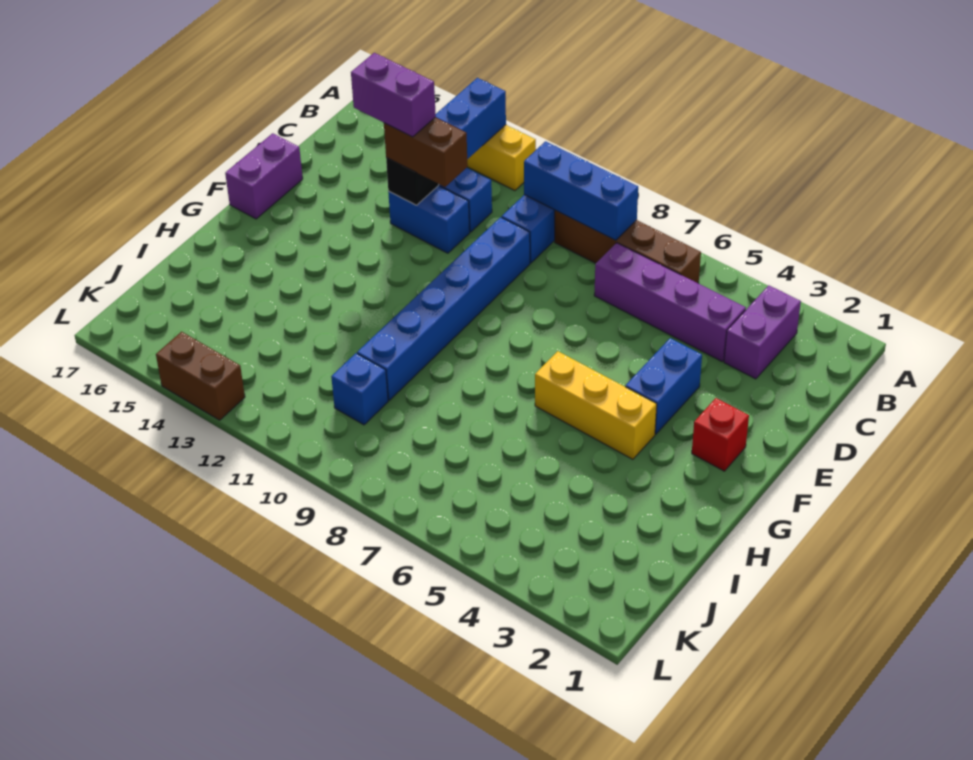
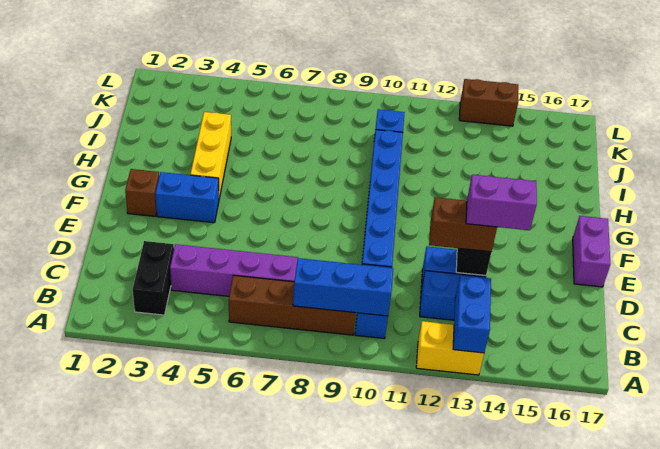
purple brick B3:C3 level 1 -> black brick B3:C3 level 1
blue brick E4:F4 level 1 -> blue brick F3:F4 level 1
red brick F2 level 1 -> brown brick F2 level 1
yellow brick G4:G6 level 1 -> yellow brick G4:I4 level 1

